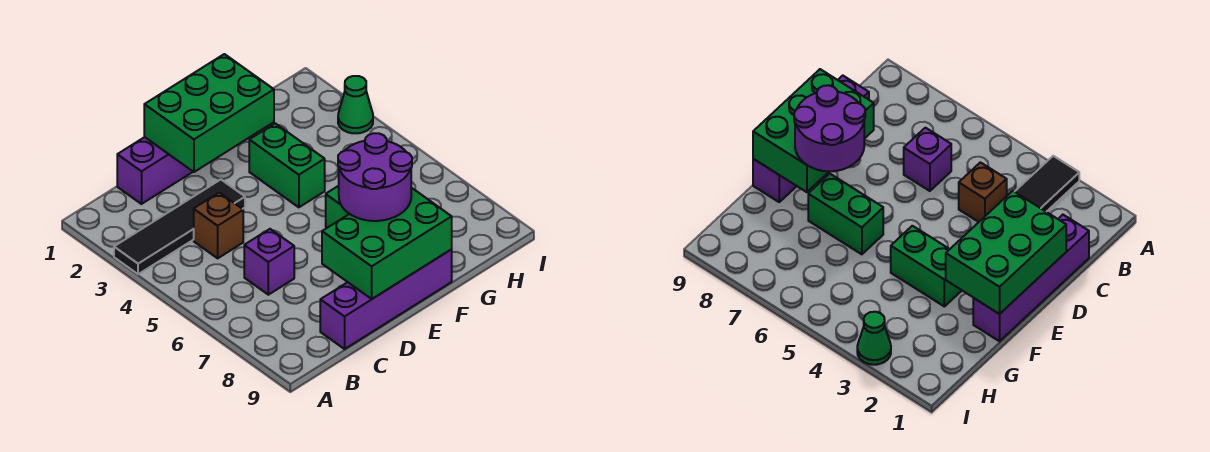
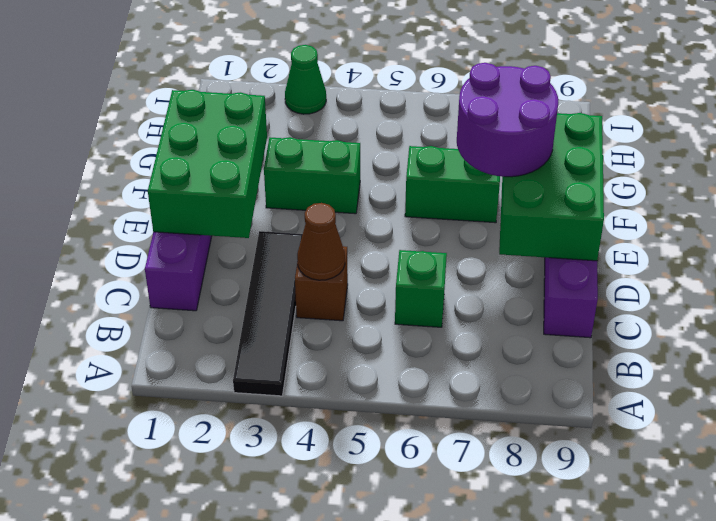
none -> brown cone C4 level 2
purple brick C6 level 1 -> green brick C6 level 1

